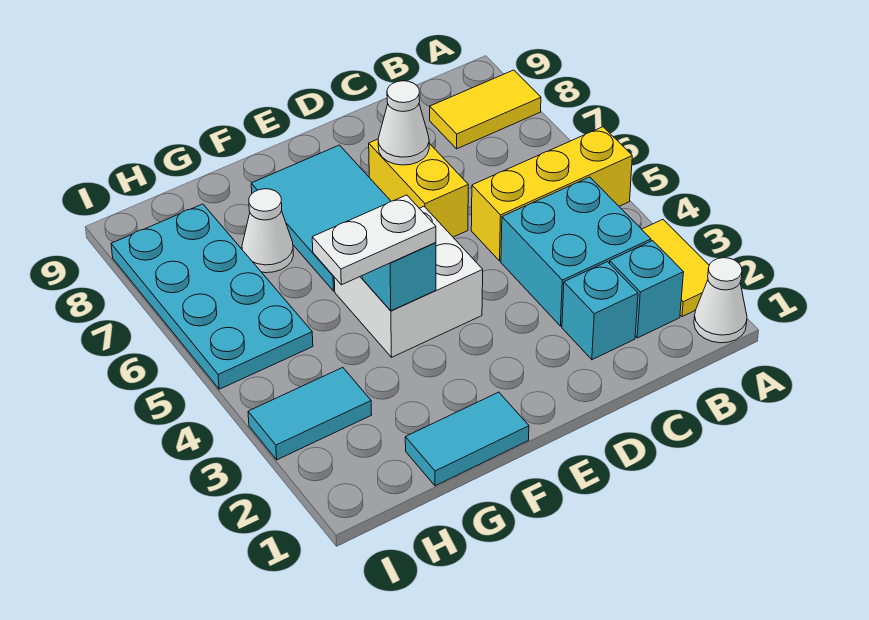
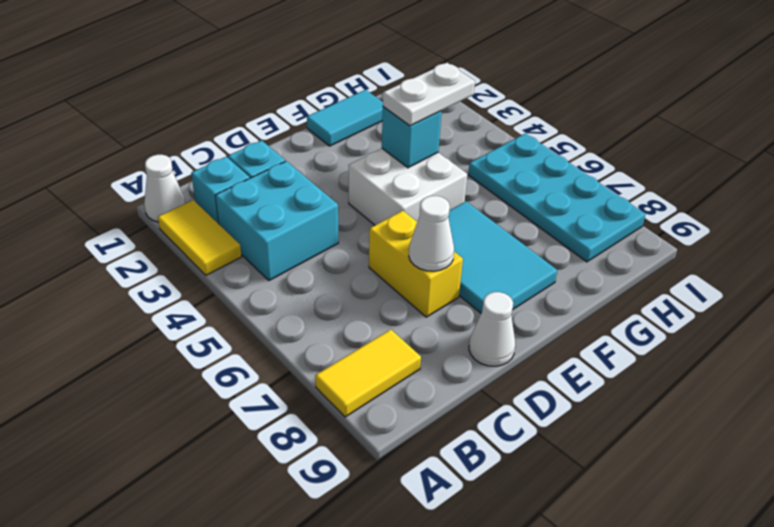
yellow brick A5:C5 level 1 -> none
white cone G7 level 1 -> white cone D9 level 1
cyan tile H3:I3 level 1 -> none

